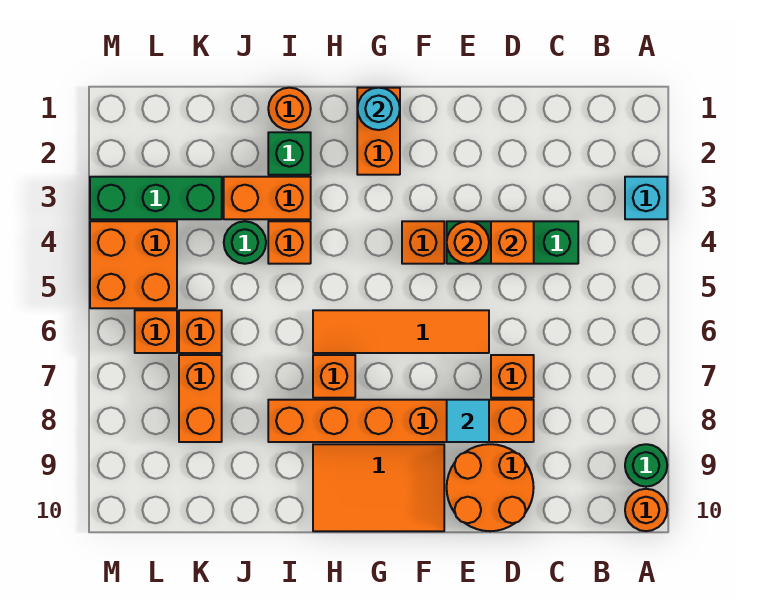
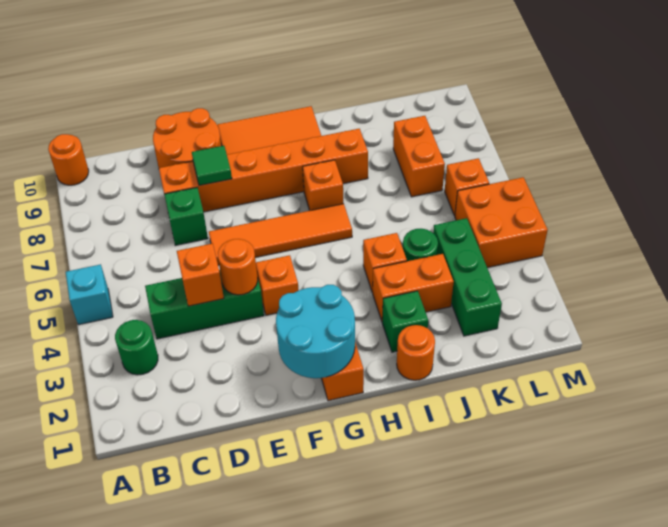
cyan brick A3 level 1 -> cyan brick A5 level 1
green round brick A9 level 1 -> green round brick B3 level 1
orange brick D7 level 1 -> green brick D7 level 1
cyan tile E8 level 2 -> green tile E8 level 2
cyan round brick G1 level 2 -> cyan round brick F1:G2 level 2
green brick K3:M3 level 1 -> green brick K2:K4 level 1
orange brick K6 level 1 -> none

